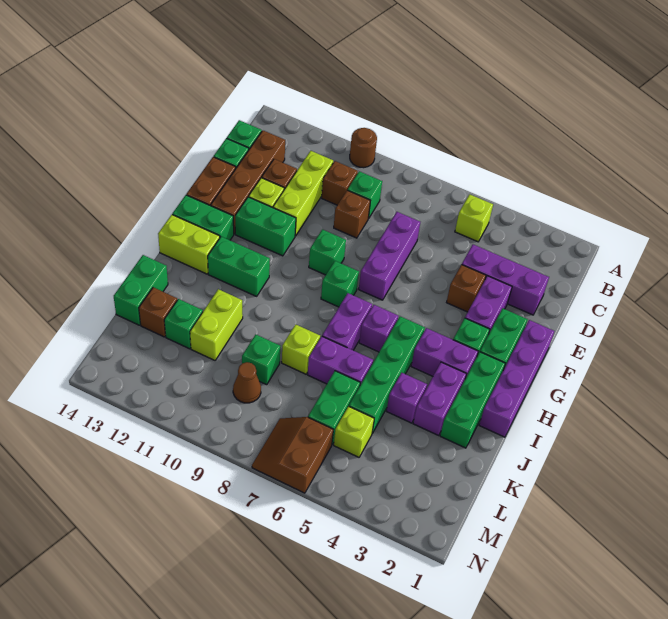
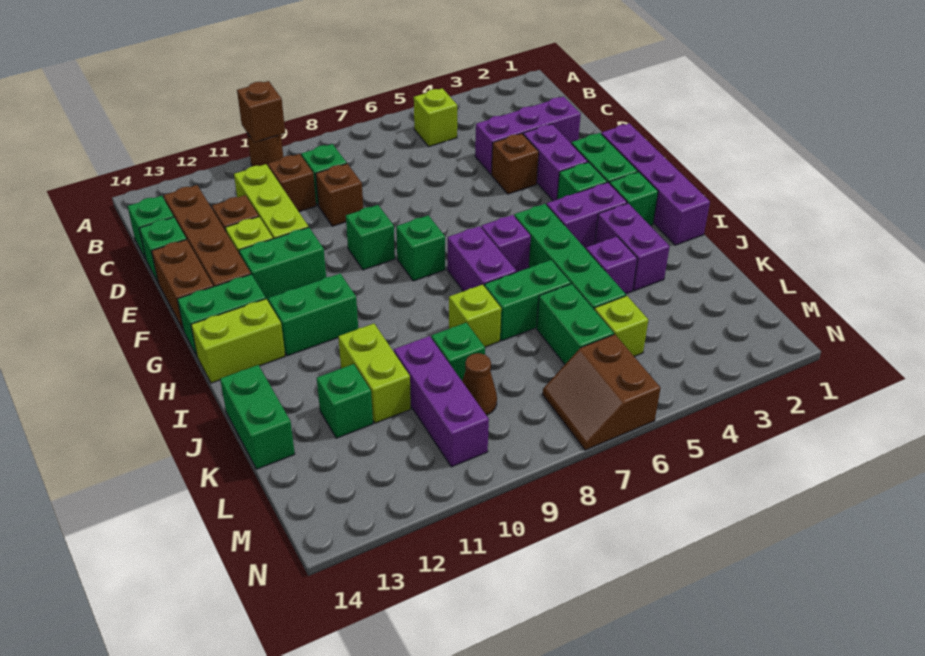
purple brick D7:F7 level 1 -> purple brick K10:M10 level 1
green brick H2:J2 level 1 -> green brick H2 level 1
purple brick J6:J7 level 1 -> green brick J6:J7 level 1
brown brick K13 level 1 -> brown brick A10 level 2

